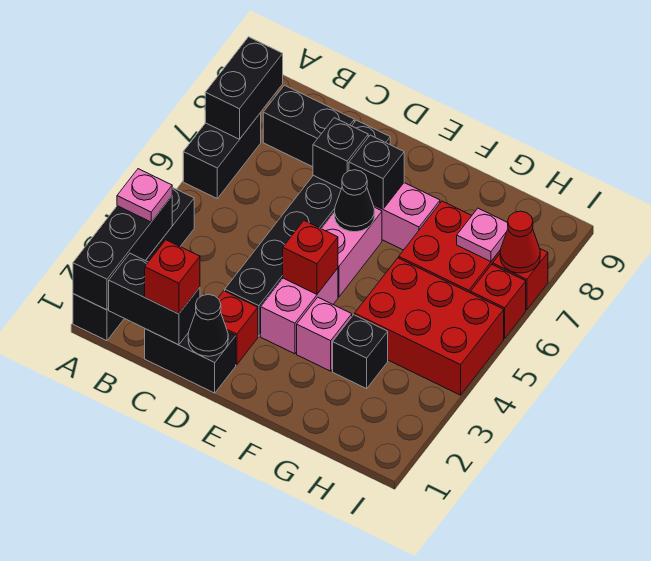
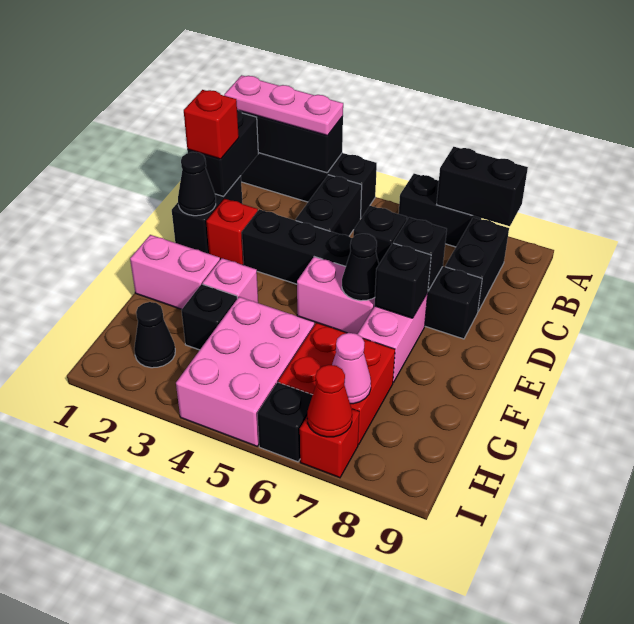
pink plate A3 level 3 -> pink plate A1:A3 level 3
none -> black brick B4:C4 level 1
none -> black brick D6 level 2
pink brick E3:E4 level 1 -> pink brick F1:F2 level 1
red brick E4 level 2 -> none
red brick G4:I5 level 1 -> pink brick G4:I5 level 1
none -> black cone H2 level 1
pink plate H7 level 2 -> pink cone H7 level 2
red brick I6 level 1 -> black brick I6 level 1

